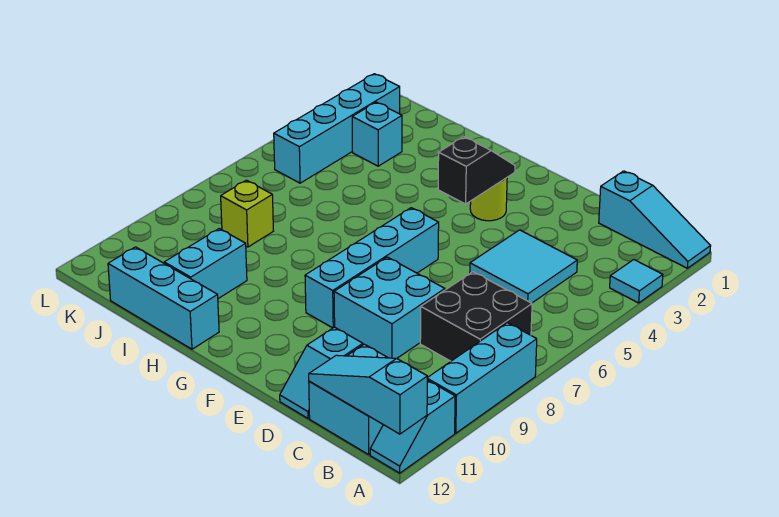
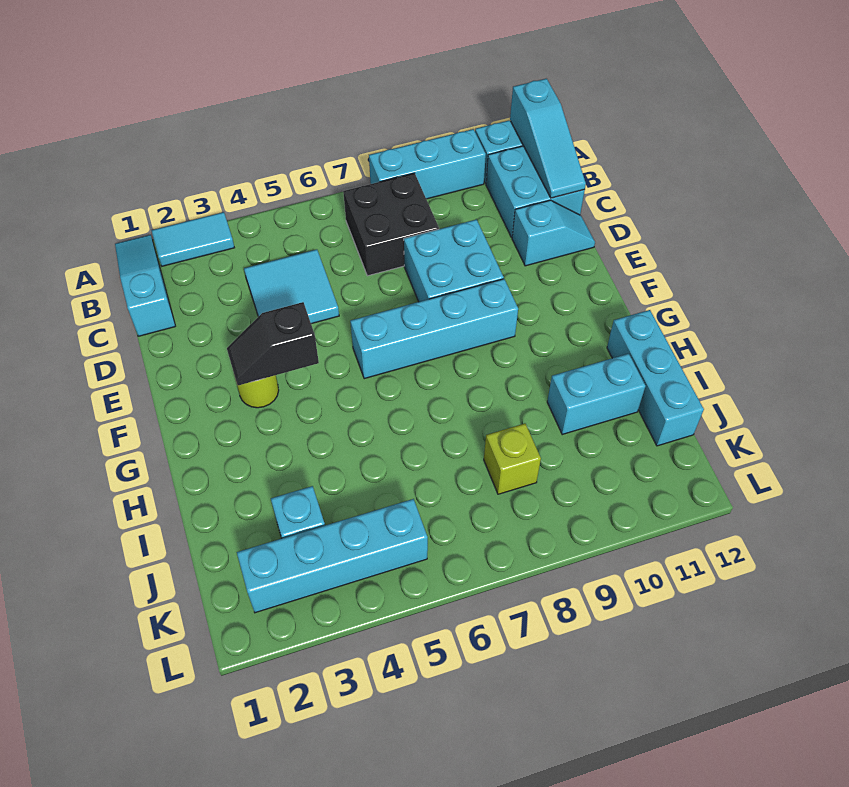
cyan tile A3 level 1 -> cyan tile A2:A3 level 1

